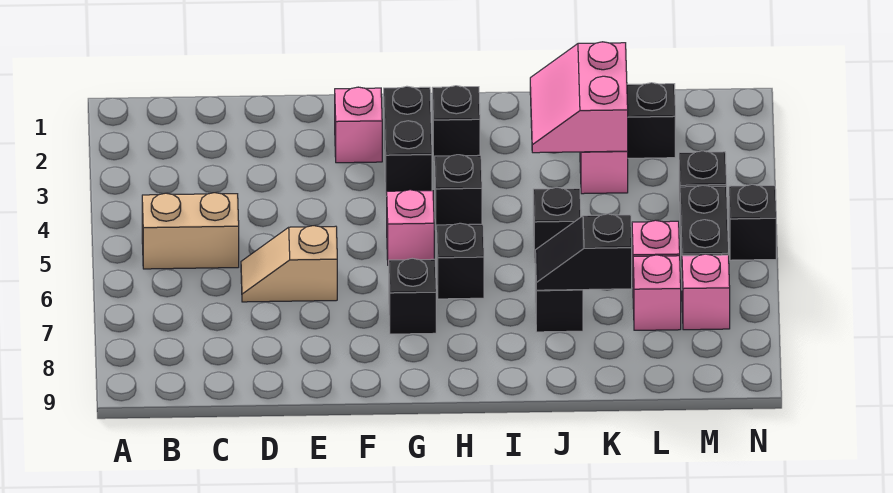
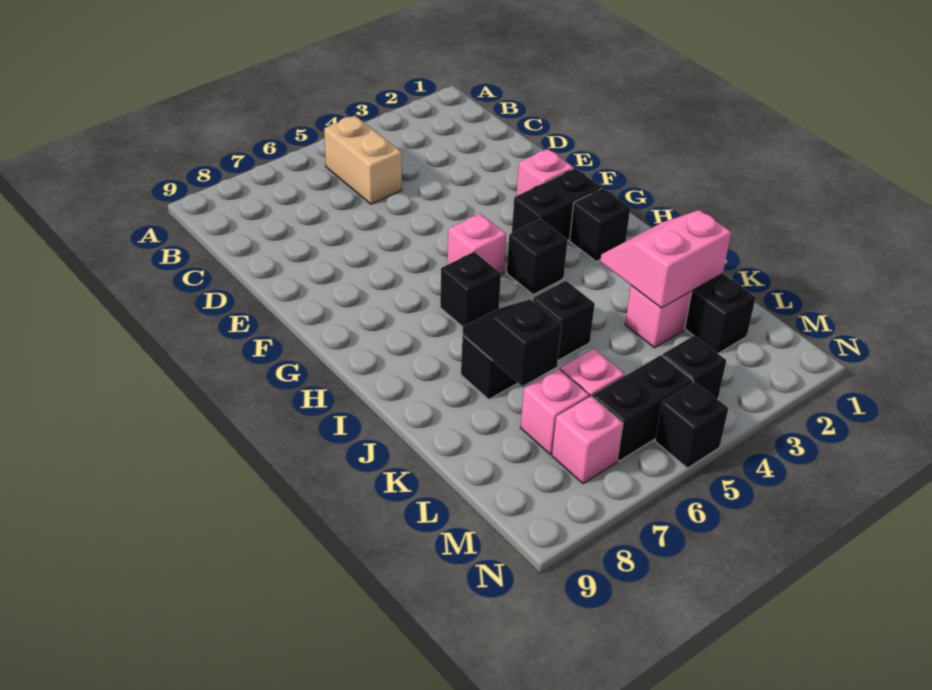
tan slope D6:E6 level 1 top E -> none
black brick G7 level 1 -> none

